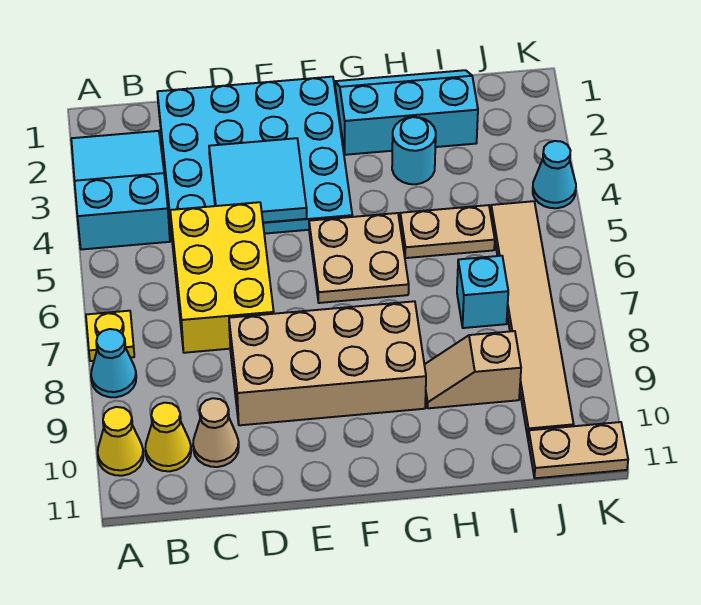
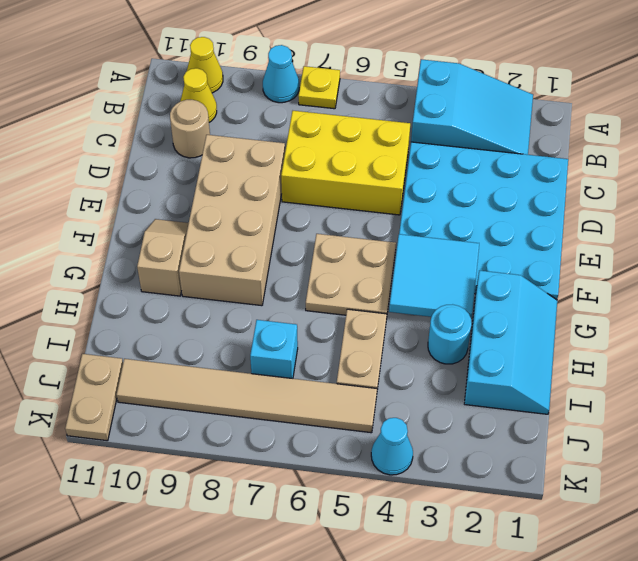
tan cone C10 level 1 -> tan round brick C10 level 1
cyan tile D3:E4 level 2 -> cyan tile F3:G4 level 2
tan slope H9:I9 level 1 top I -> tan slope F10:G10 level 1 top G

